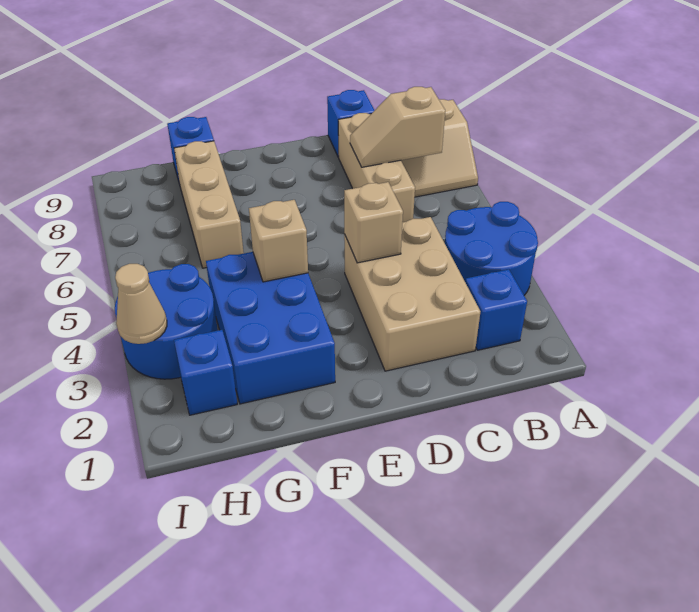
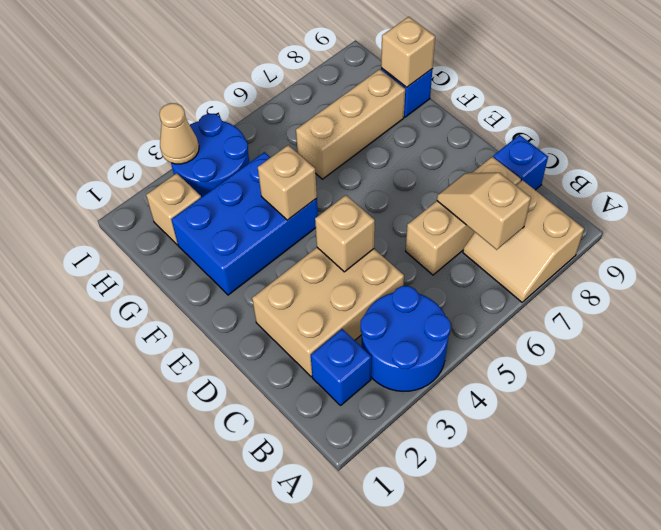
none -> tan brick G9 level 2
blue brick H2 level 1 -> tan brick H2 level 1

